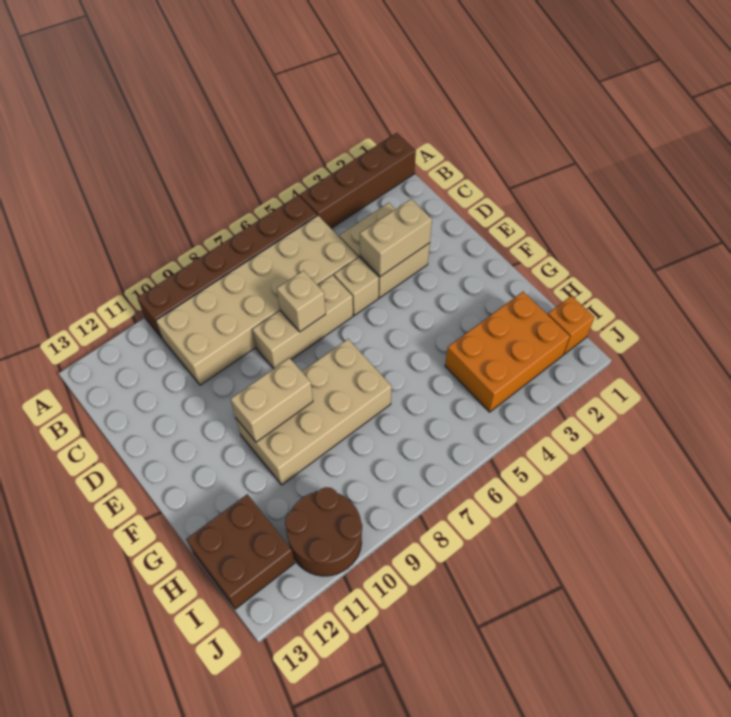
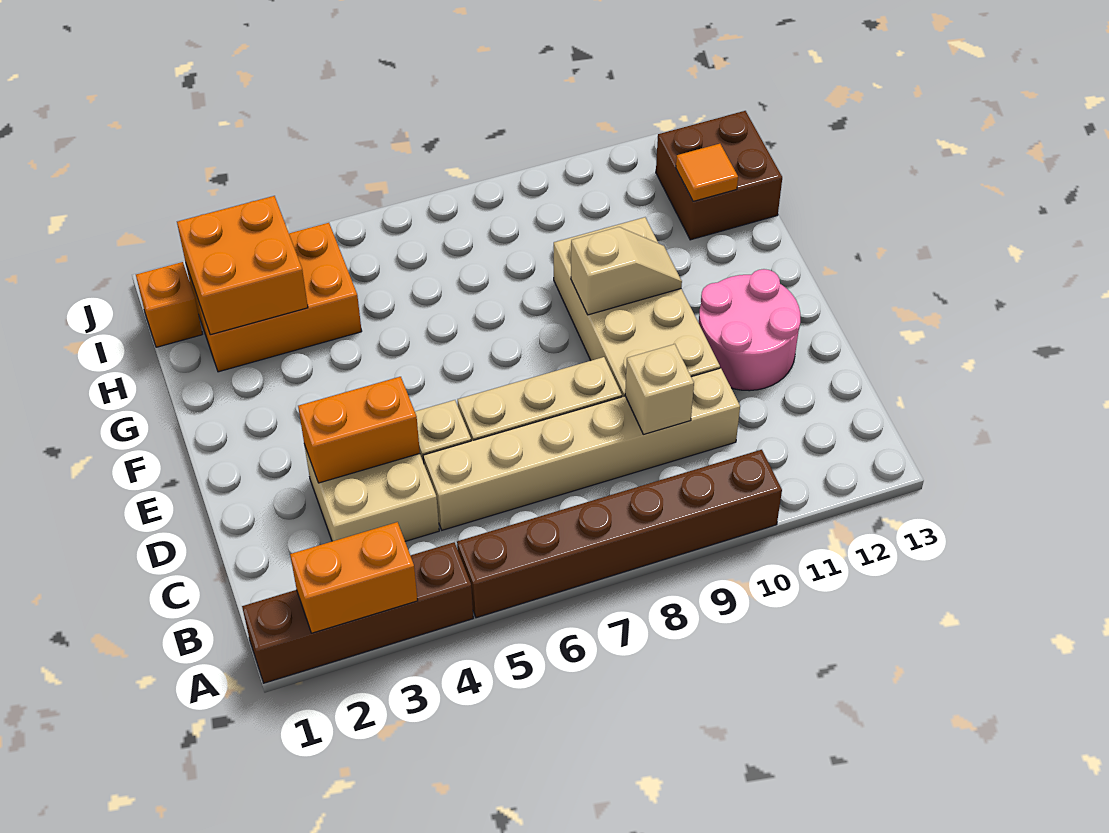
none -> orange brick A2:A3 level 2
tan brick B5:C10 level 1 -> tan brick C5:C10 level 1
tan brick D3:D4 level 2 -> orange brick D3:D4 level 2
tan brick D7 level 2 -> tan brick C9 level 2
none -> pink round brick D11:E12 level 1
tan brick F7:G10 level 1 -> tan brick D9:G10 level 1
tan brick F9:F10 level 2 -> tan slope F9:F10 level 2 top 9
none -> orange brick H2:I3 level 2
none -> orange tile H12 level 2
brown round brick I10:J11 level 1 -> none

